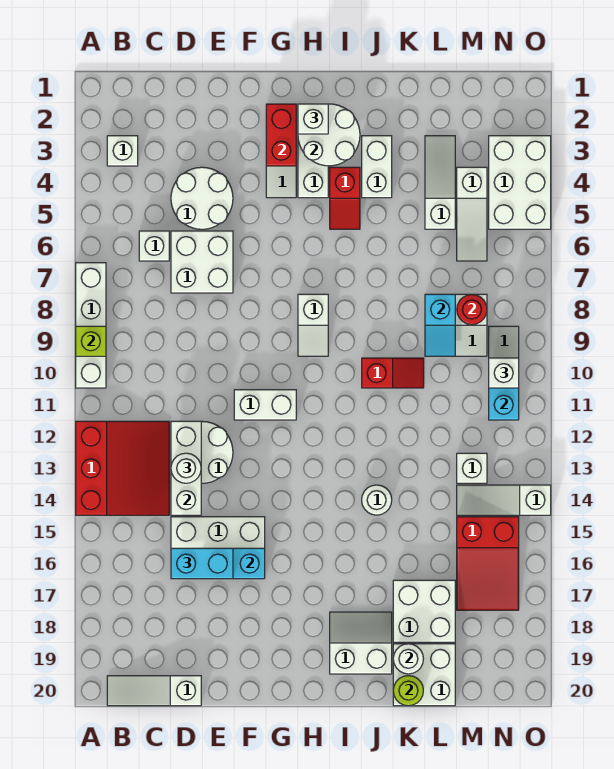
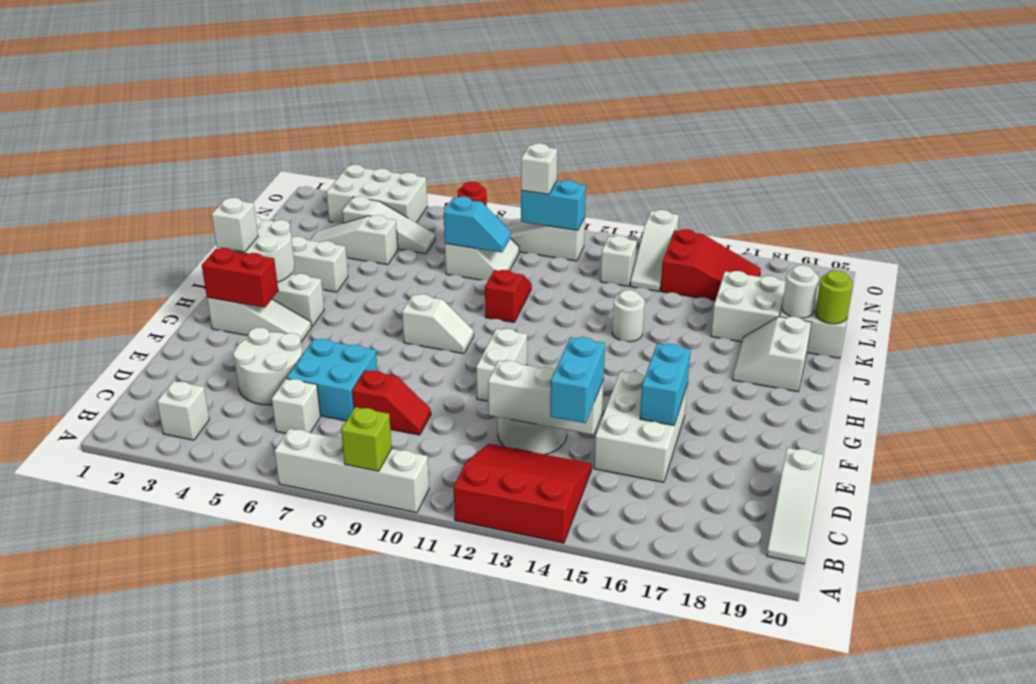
white brick D6:E7 level 1 -> cyan brick D6:E7 level 1
white round brick D13 level 3 -> none
cyan brick D16:E16 level 3 -> cyan brick C14:D14 level 3
red slope I4:I5 level 1 top 4 -> red slope D8:D9 level 1 top 8

